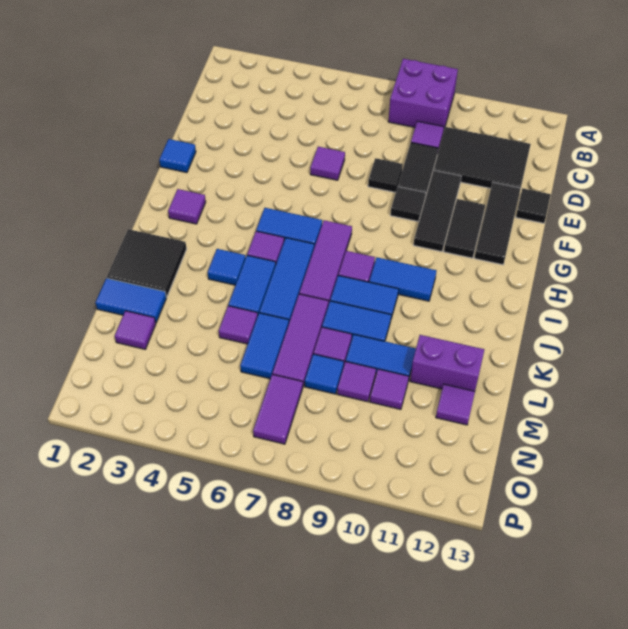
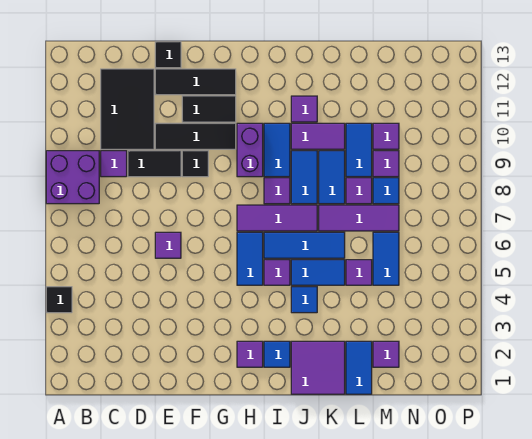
black tile E8 level 1 -> black tile A4 level 1
blue tile F1 level 1 -> blue tile I2 level 1
black tile J1:K2 level 1 -> purple tile J1:K2 level 1
blue tile L6:M6 level 1 -> blue tile M5:M6 level 1
purple brick L11:L12 level 1 -> purple brick H9:H10 level 1
purple tile M12 level 1 -> purple tile J11 level 1
purple tile N7:O7 level 1 -> purple tile J10:K10 level 1

